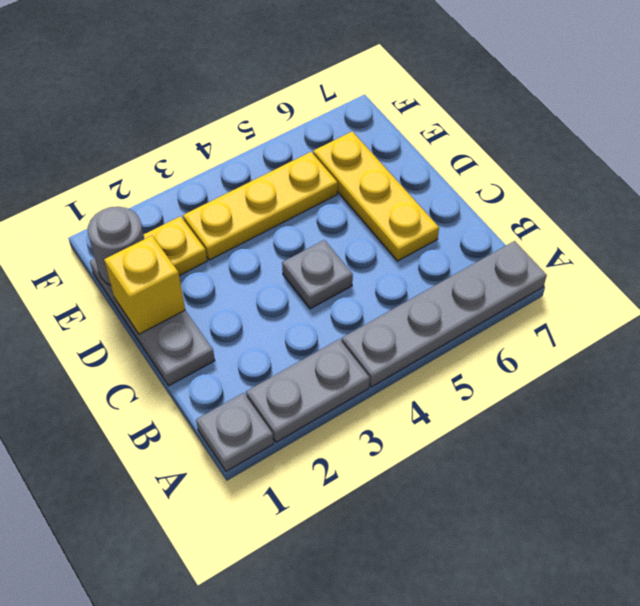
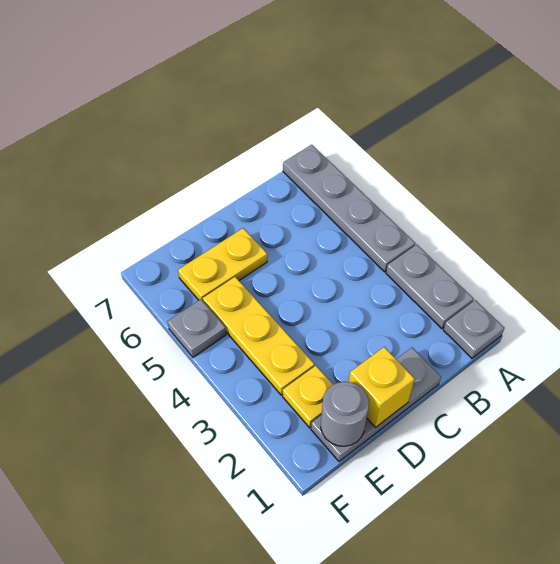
grey plate C4 level 1 -> grey plate F5 level 1
yellow plate C6:E6 level 1 -> yellow plate D6:E6 level 1

